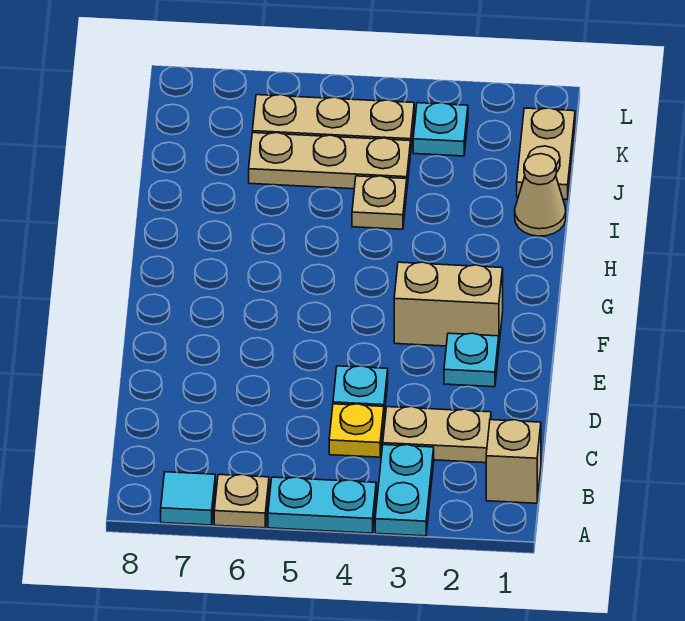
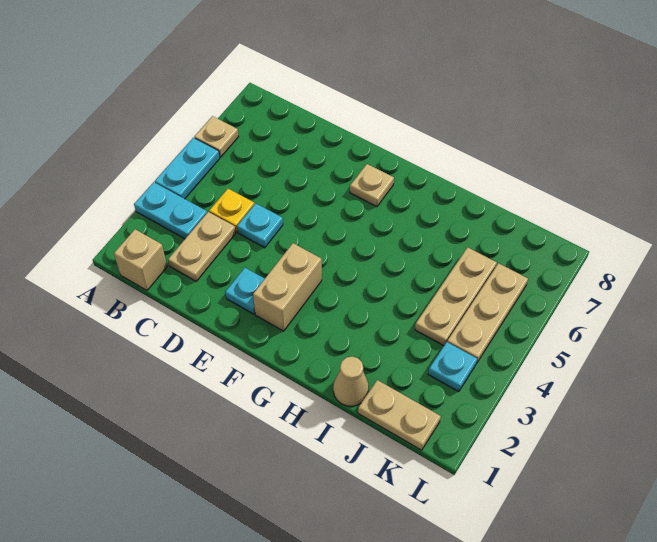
cyan tile A7 level 1 -> none
tan plate I4 level 1 -> tan plate F7 level 1

